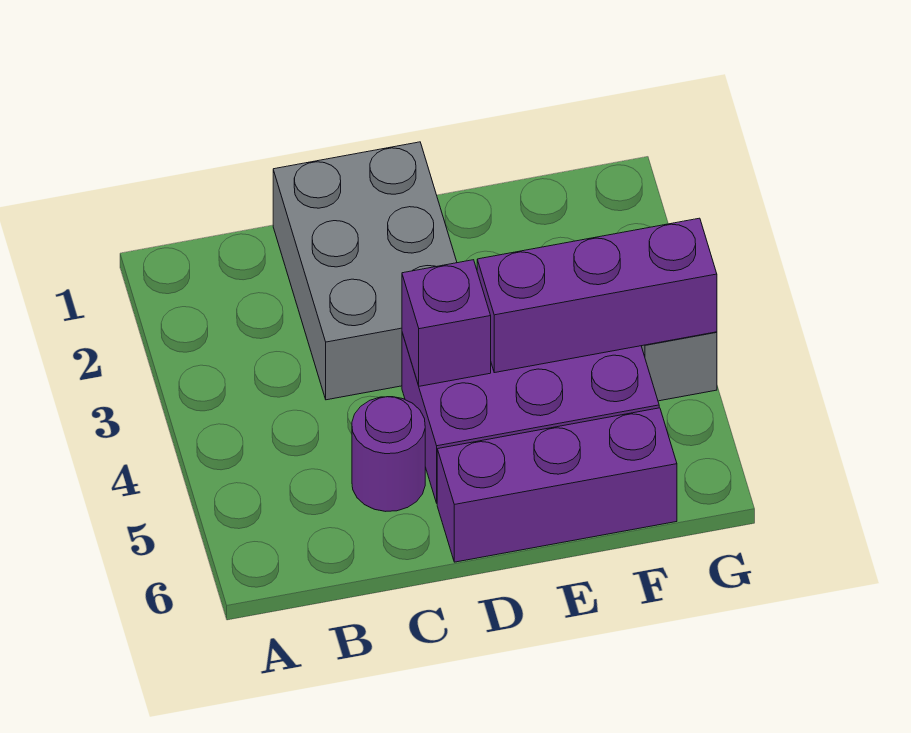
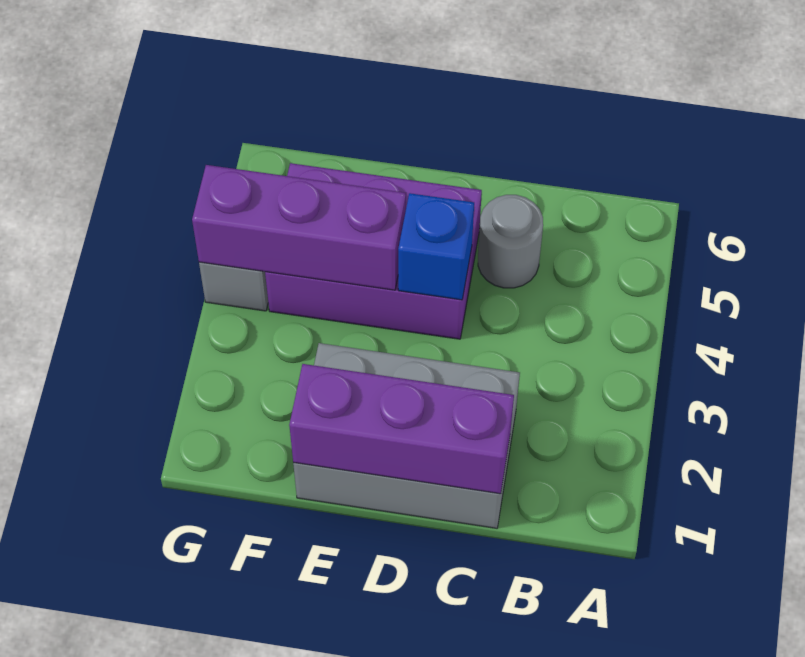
grey brick C1:D3 level 1 -> grey brick C1:E2 level 1
purple round brick C5 level 1 -> grey round brick C5 level 1
purple brick D4 level 2 -> blue brick D4 level 2
purple brick D6:F6 level 1 -> purple brick C1:E1 level 2

